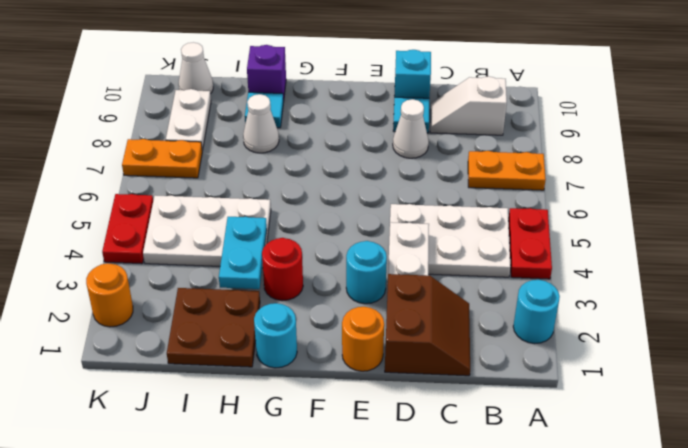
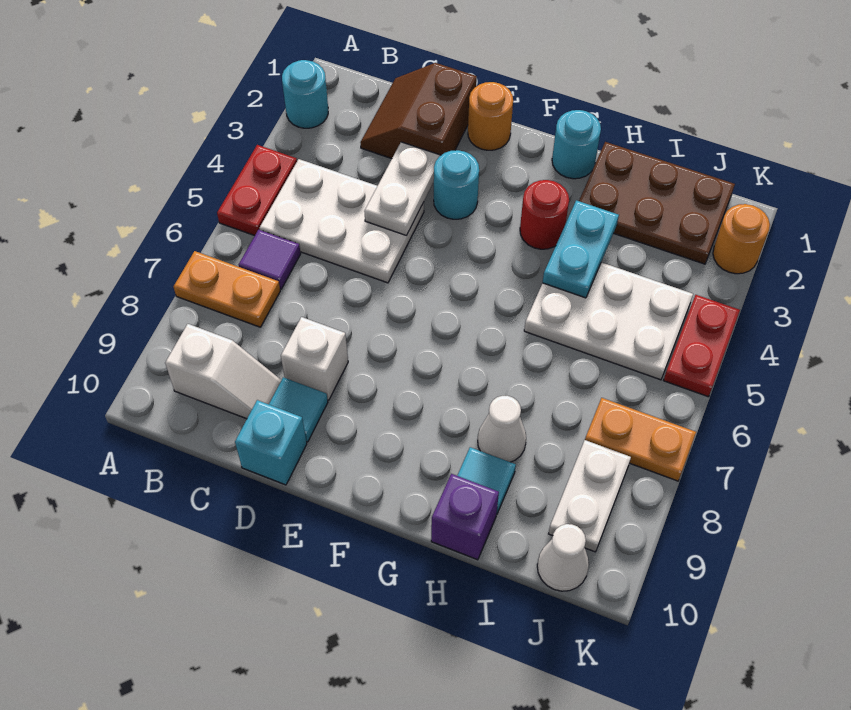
none -> purple tile B6 level 1
white cone D8 level 1 -> white brick D8 level 1
brown plate H1:I2 level 1 -> brown plate H1:J2 level 1

